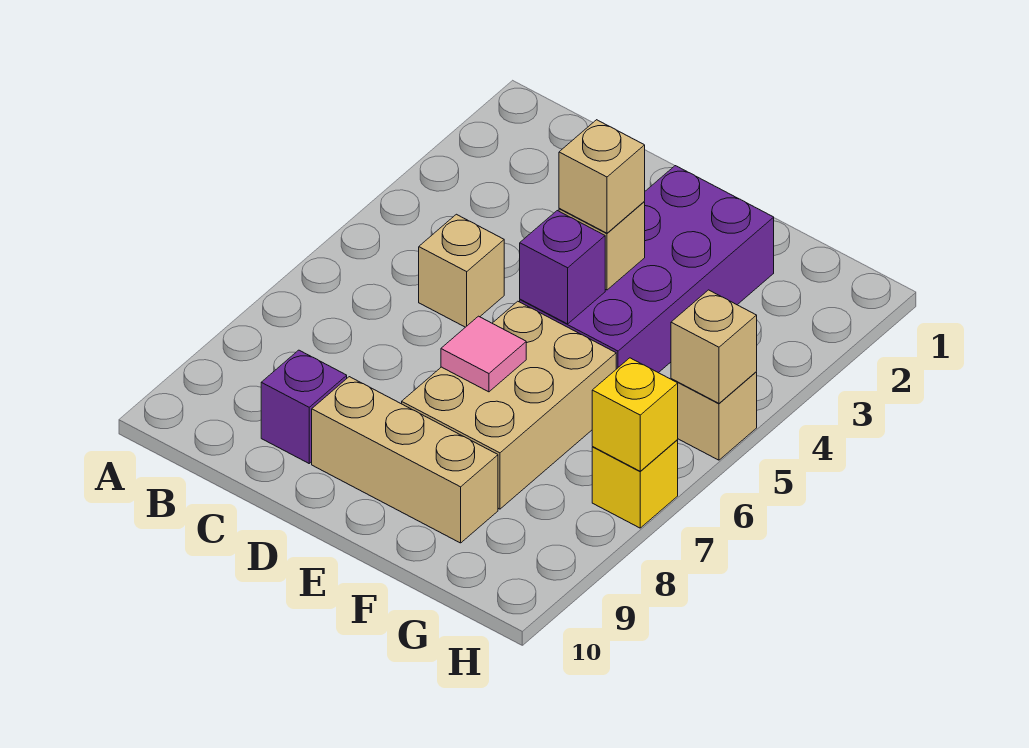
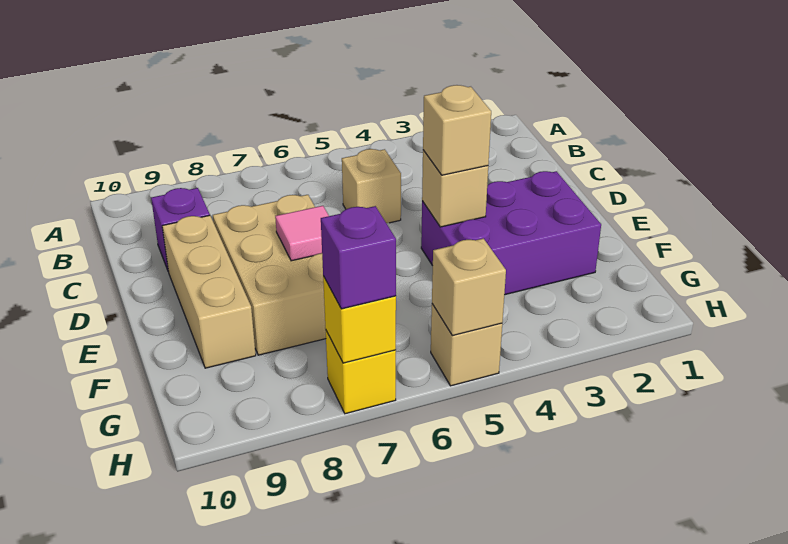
purple brick E2:F5 level 1 -> purple brick E2:F4 level 1
purple brick E5 level 2 -> purple brick H7 level 3
tan brick E6:F8 level 1 -> tan brick D7:F8 level 1

